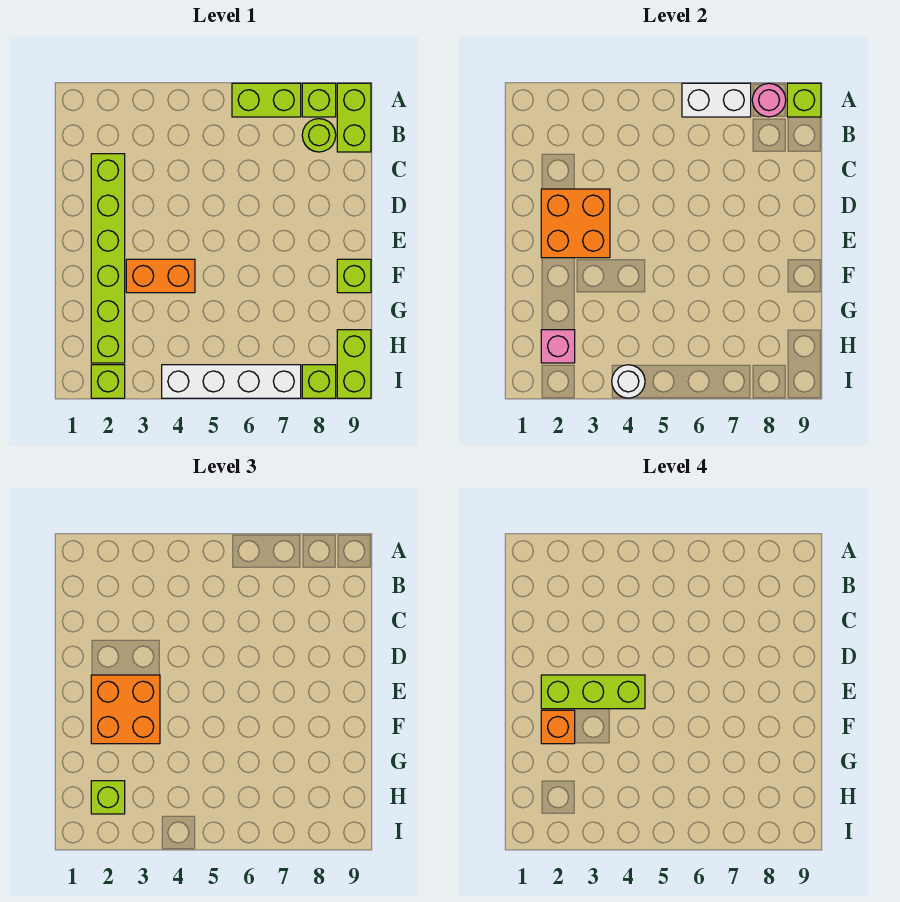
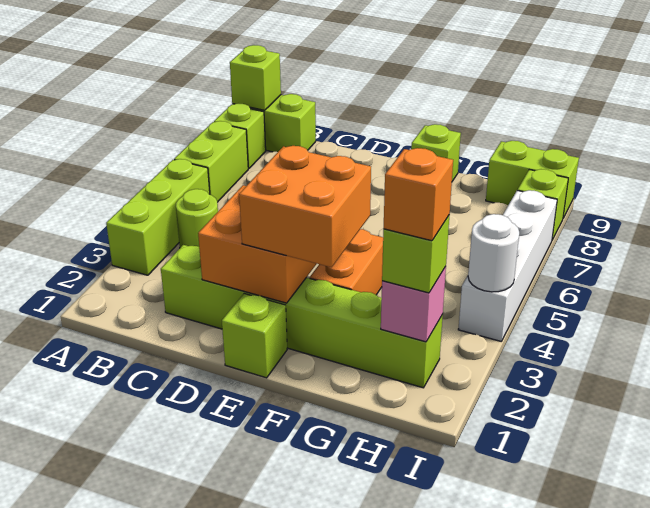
white brick A6:A7 level 2 -> none
pink round brick A8 level 2 -> none
lime round brick B8 level 1 -> lime round brick B4 level 1
lime brick E2:E4 level 4 -> lime brick A3:A5 level 1
orange brick F2 level 4 -> orange brick H2 level 4
lime brick I2 level 1 -> lime brick E1 level 1

